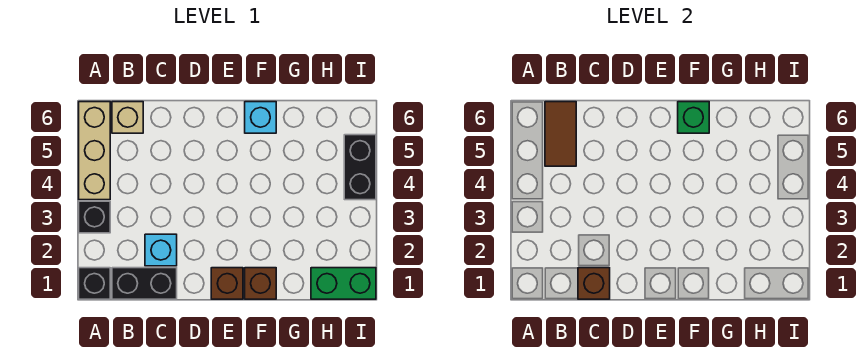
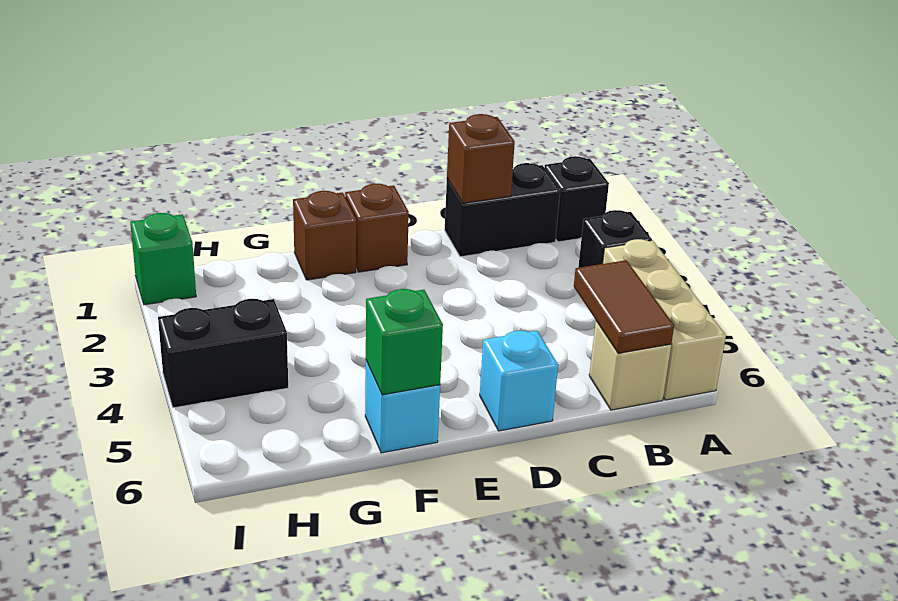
cyan brick C2 level 1 -> cyan brick D6 level 1
green brick H1:I1 level 1 -> green brick I1 level 1
black brick I4:I5 level 1 -> black brick H4:I4 level 1

